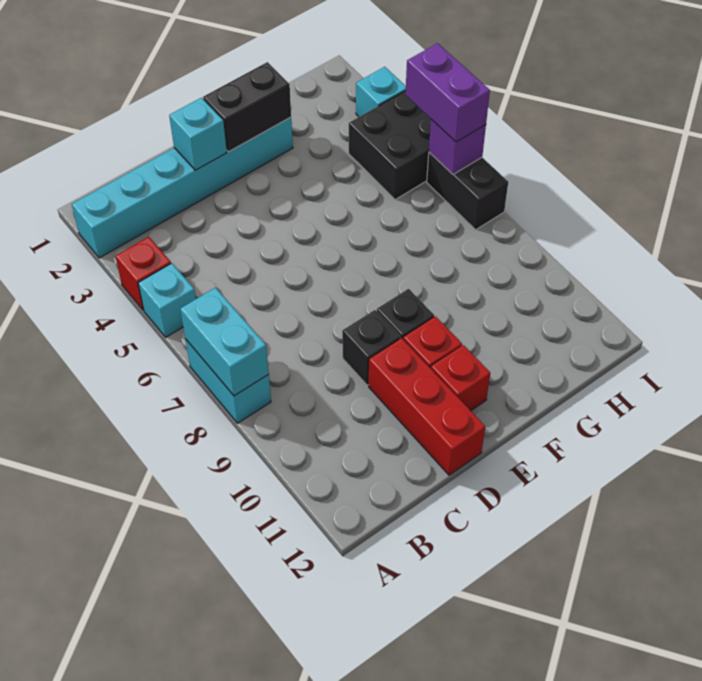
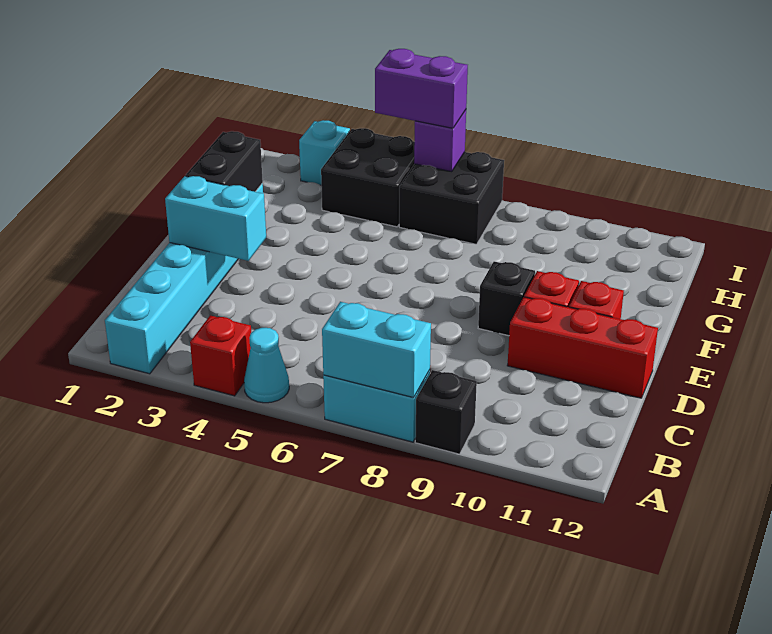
cyan brick A5 level 1 -> cyan cone A5 level 1
cyan brick D2 level 2 -> cyan brick D2:D3 level 2
black brick D9 level 1 -> black brick A9 level 1
black brick I6:I7 level 1 -> black brick H6:I7 level 1

